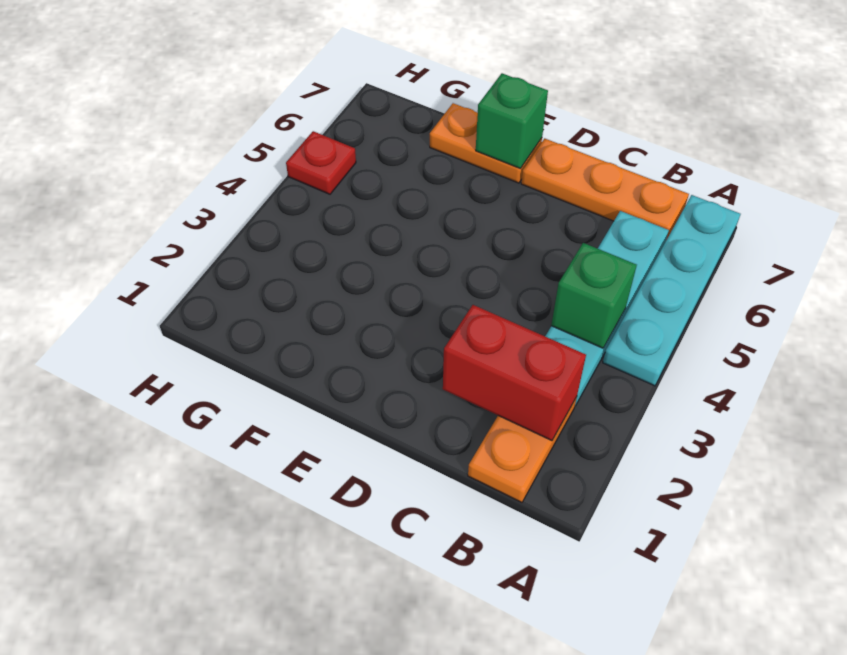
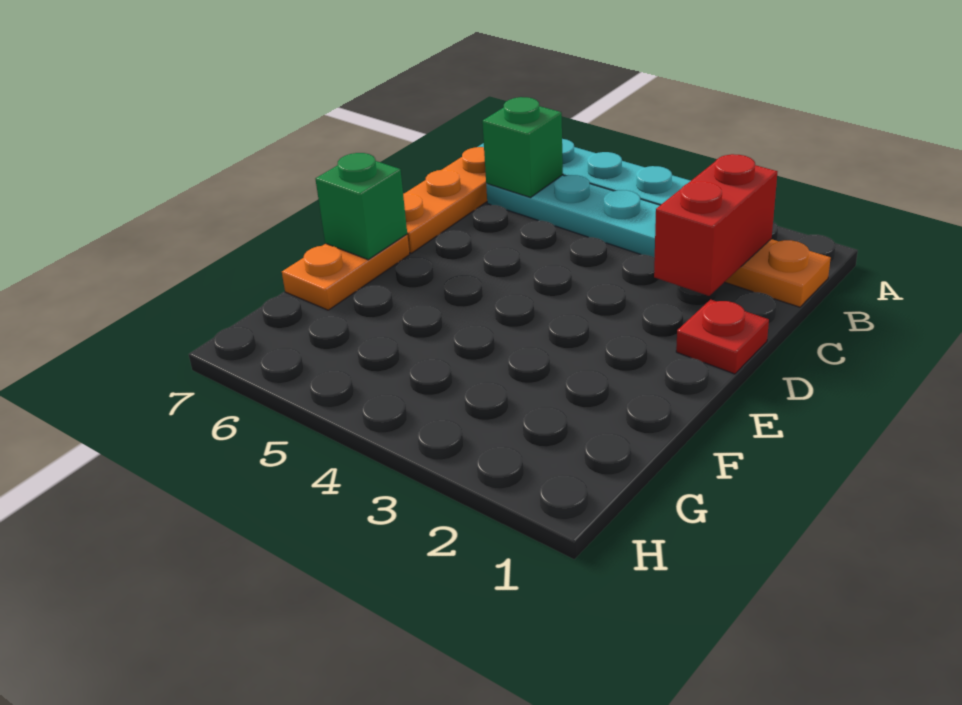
green brick B4 level 2 -> green brick B6 level 2
red plate H5 level 1 -> red plate D1 level 1

